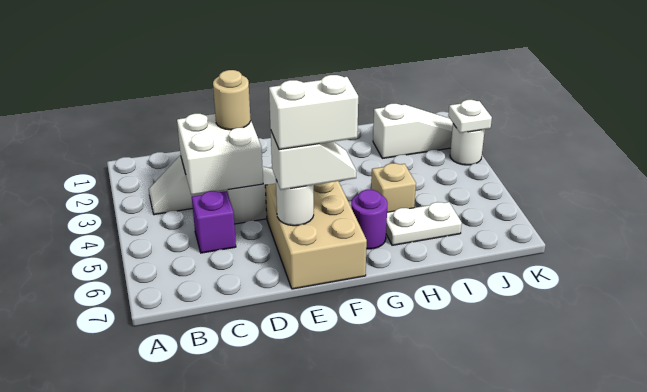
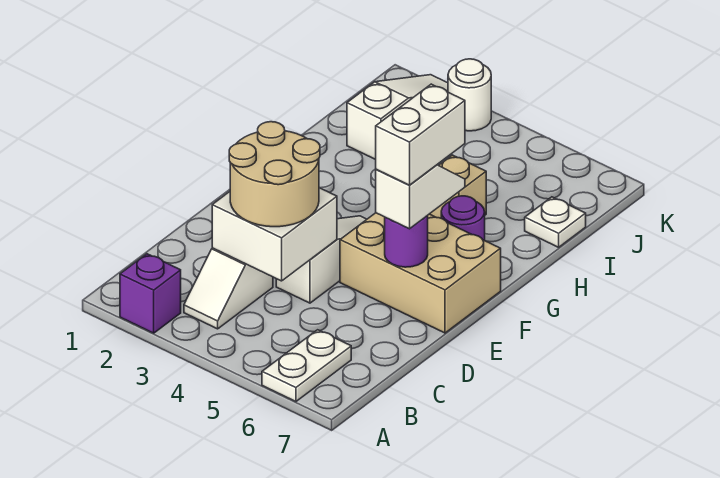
purple brick C5 level 1 -> purple brick A2 level 1
tan round brick D3 level 3 -> tan round brick C3:D4 level 3
white round brick E6 level 2 -> purple round brick E6 level 2
white plate H6:I6 level 1 -> white plate A6:B6 level 1
white plate K3 level 2 -> white plate I7 level 1

